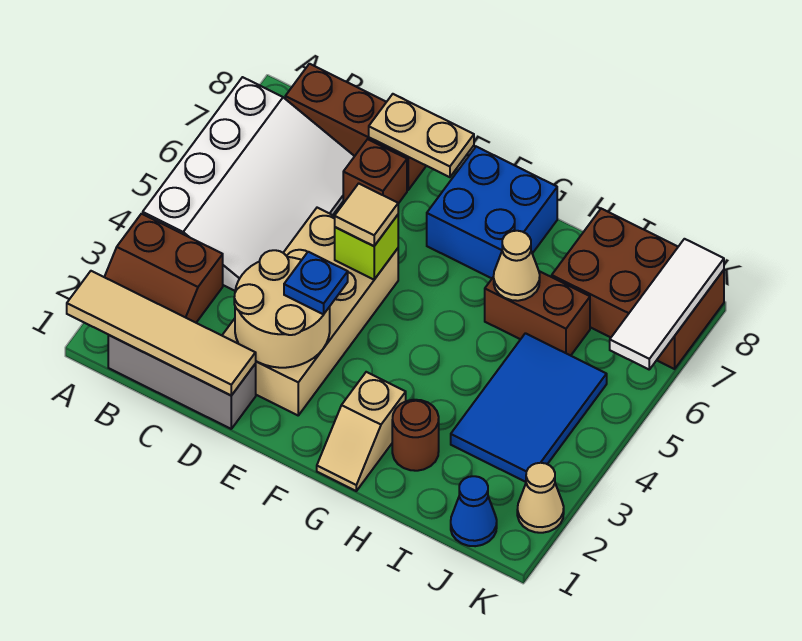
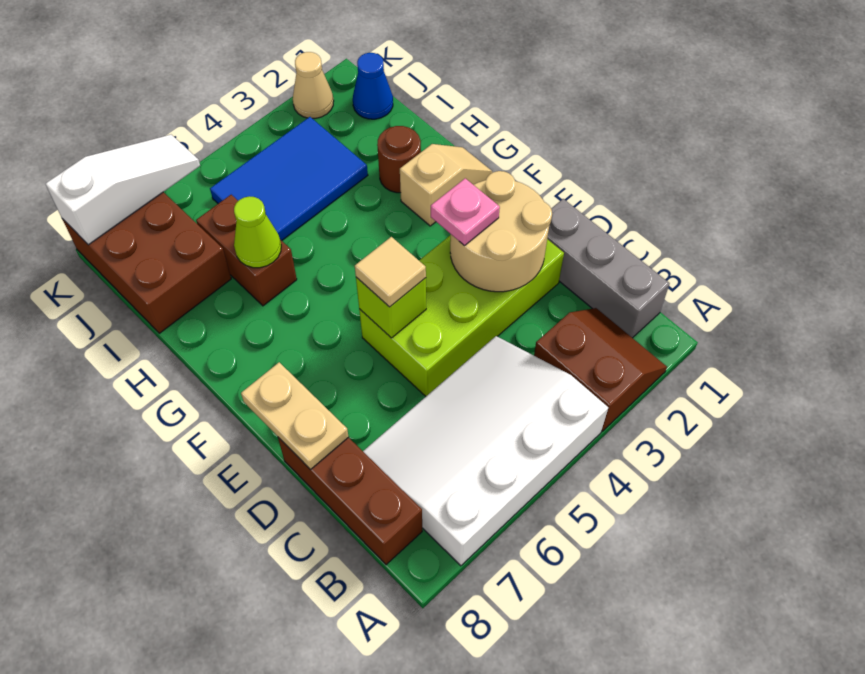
tan tile A1:D1 level 2 -> none
tan brick D2:E5 level 1 -> lime brick D2:E5 level 1
brown brick D7 level 1 -> none
blue plate E3 level 3 -> pink plate E3 level 3
blue brick F7:G8 level 1 -> none
tan cone H6 level 2 -> lime cone H6 level 2
white tile K6:K8 level 2 -> white slope K6:K8 level 2 top 8

